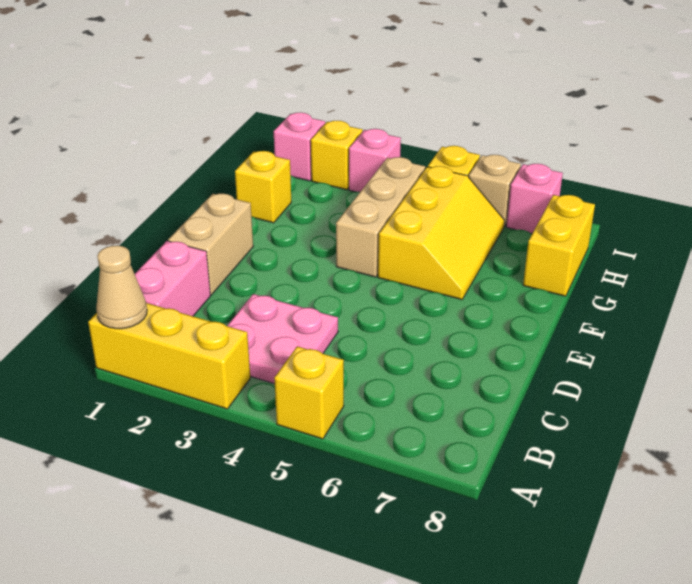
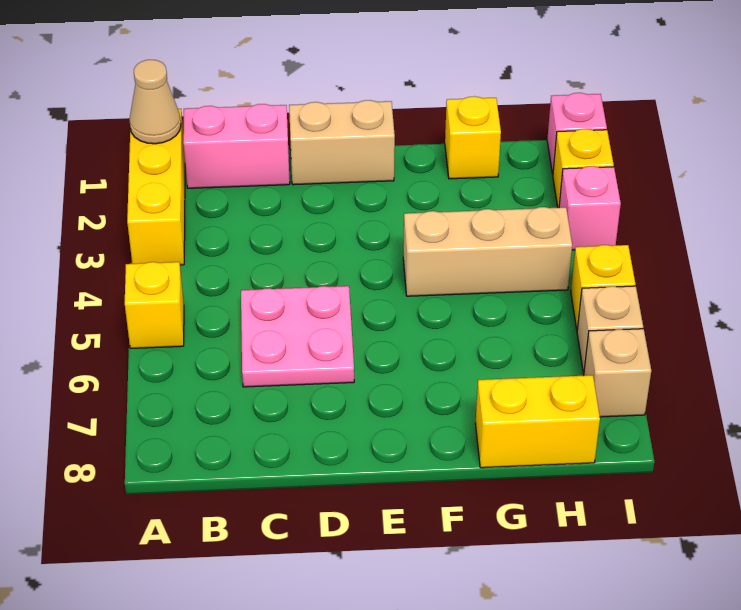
pink plate B3:C4 level 1 -> pink plate C5:D6 level 1
yellow slope F5:H6 level 1 top 5 -> none
pink brick I7 level 1 -> tan brick I7 level 1

